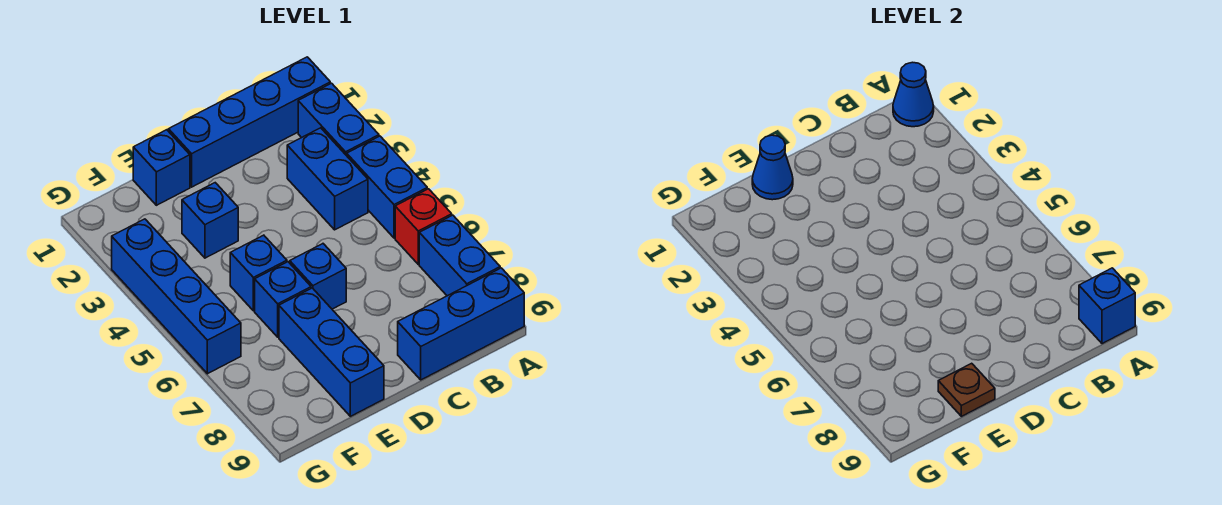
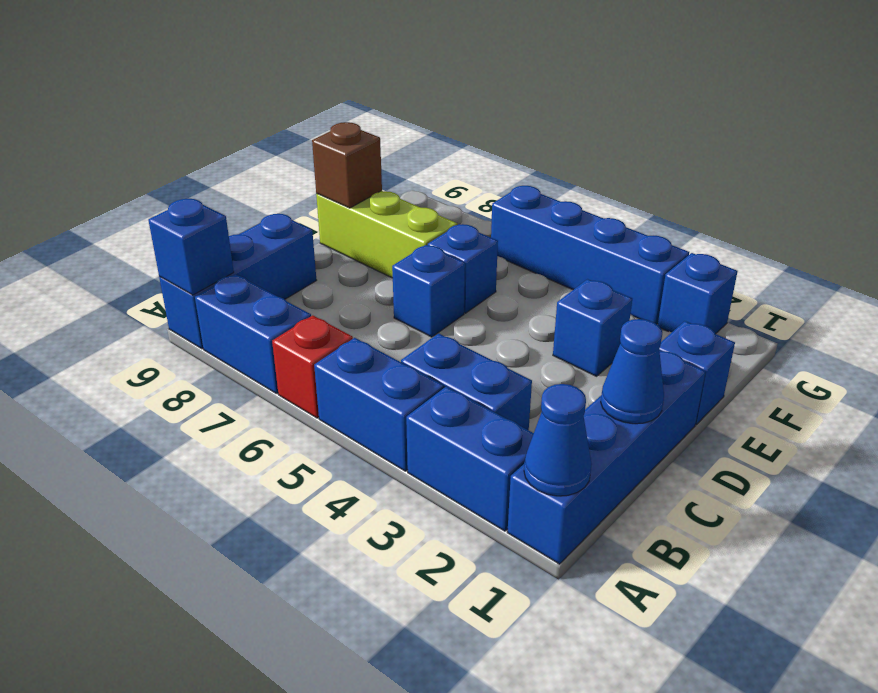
blue cone E1 level 2 -> blue cone C1 level 2
blue brick E5 level 1 -> blue brick G2 level 1
blue brick E7:E9 level 1 -> lime brick E7:E9 level 1
brown plate E9 level 2 -> brown brick E9 level 2

